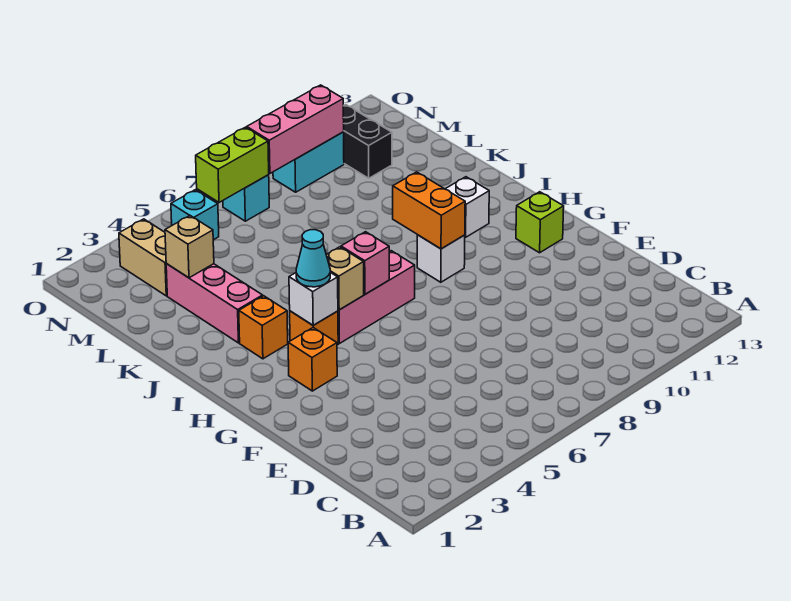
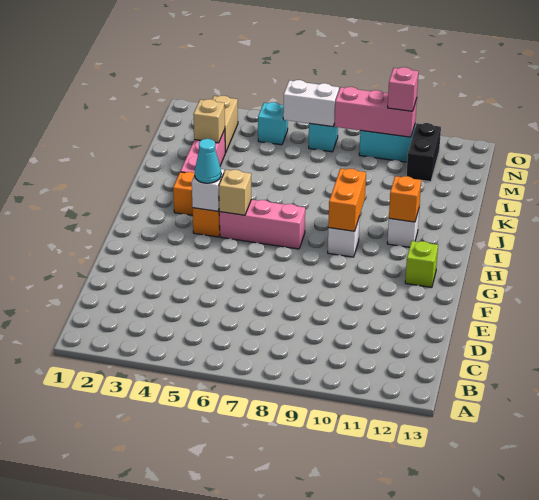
orange brick G3 level 1 -> orange brick I11 level 2
pink brick H6 level 2 -> pink brick N10 level 3
lime brick N6:N7 level 2 -> white brick N6:N7 level 2

